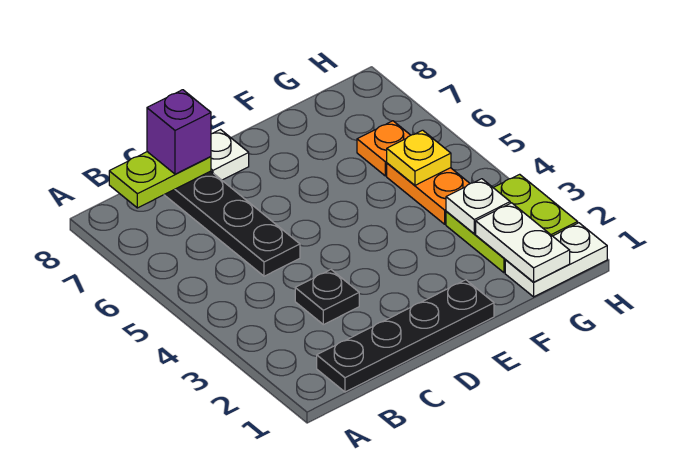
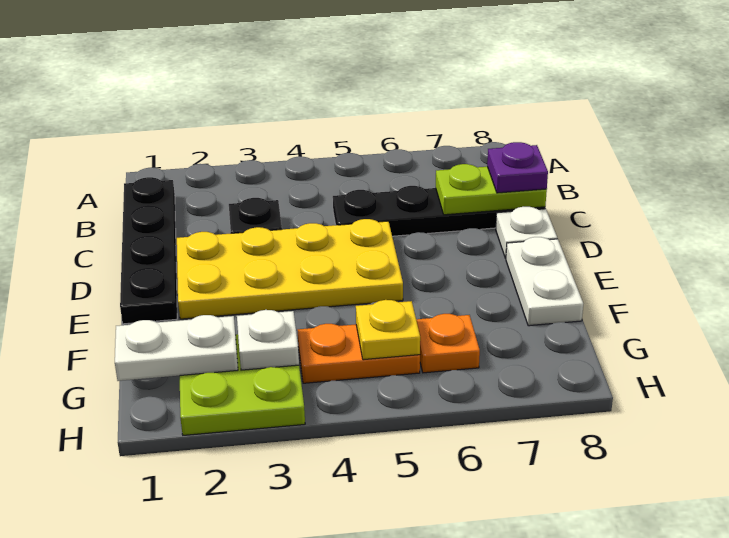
lime plate B8:C8 level 2 -> lime plate C7:C8 level 2
purple brick C8 level 3 -> purple plate C8 level 3
none -> yellow plate D2:E5 level 1
white plate G1:H1 level 1 -> white plate E8:F8 level 1

